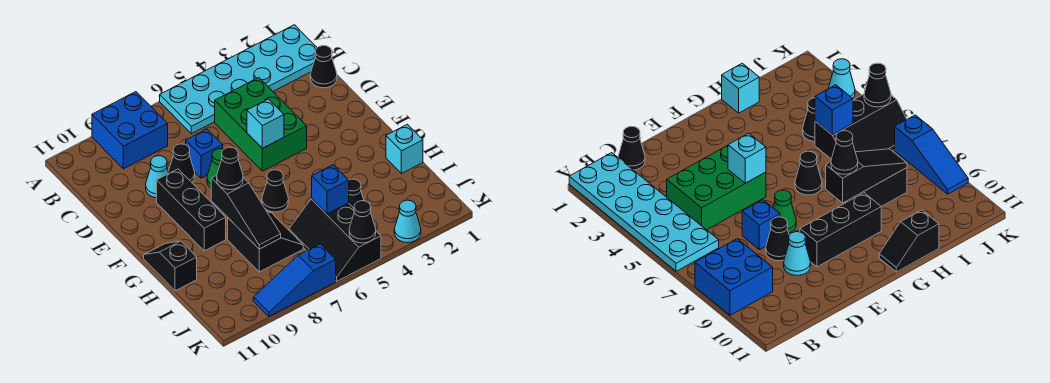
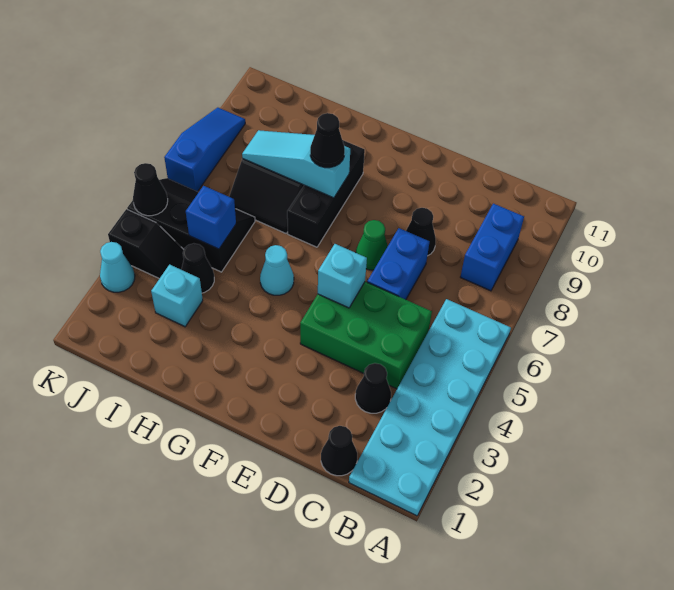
blue brick A8:B9 level 1 -> blue brick B8:B9 level 1
blue brick D7 level 1 -> blue brick D6:D7 level 1
cyan cone D9 level 1 -> cyan cone G5 level 1
black brick E9:G9 level 1 -> black brick G7:G9 level 1
black cone G6 level 1 -> black cone C3 level 1
black slope G8:I8 level 2 top G -> cyan slope G8:I8 level 2 top G
black slope G11:H11 level 1 top H -> black slope J4:K4 level 1 top K
cyan brick H1 level 1 -> cyan brick I3 level 1

